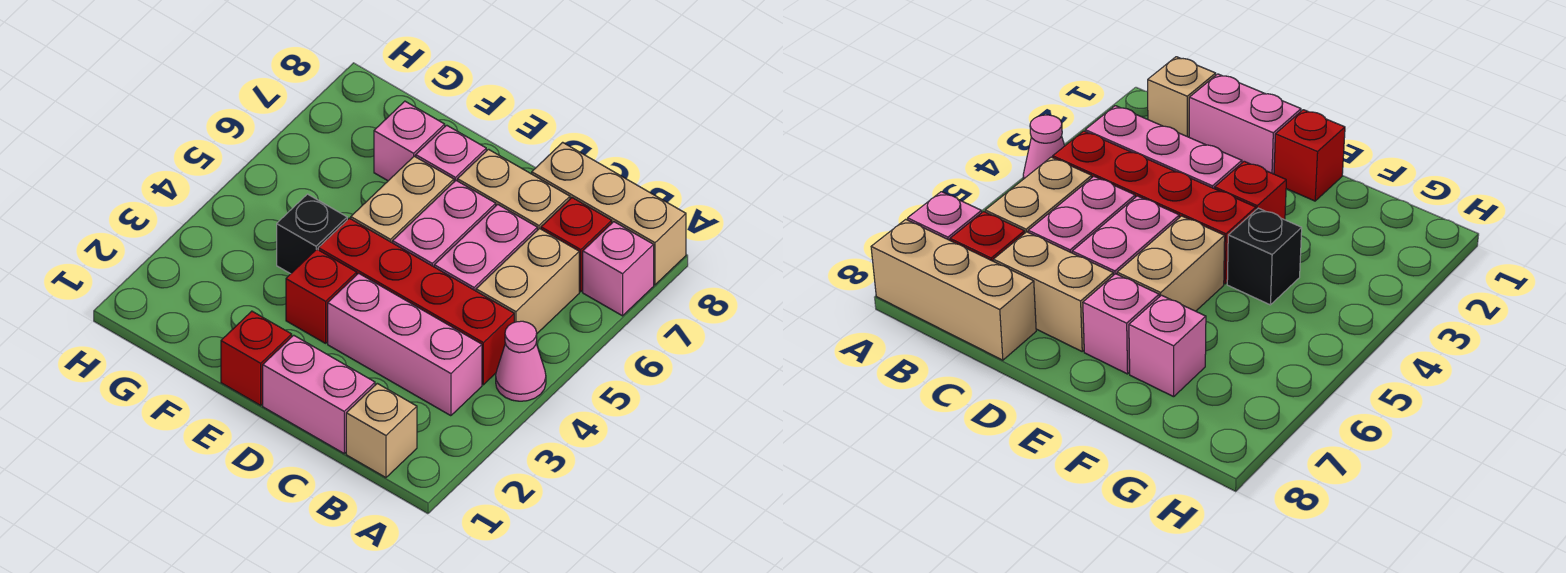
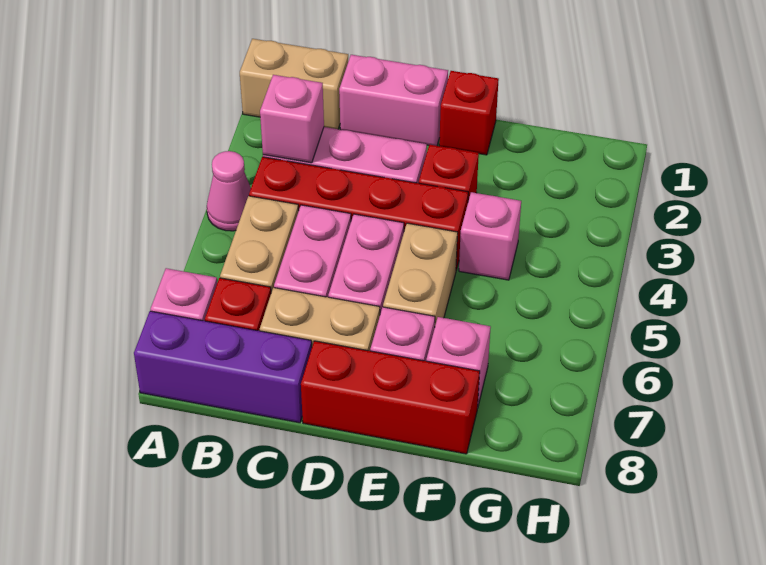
tan brick A8:C8 level 1 -> purple brick A8:C8 level 1
tan brick B1 level 1 -> tan brick A1:B1 level 1
none -> pink brick B3 level 2
none -> red brick D8:F8 level 1
black brick F4 level 1 -> pink brick F4 level 1

